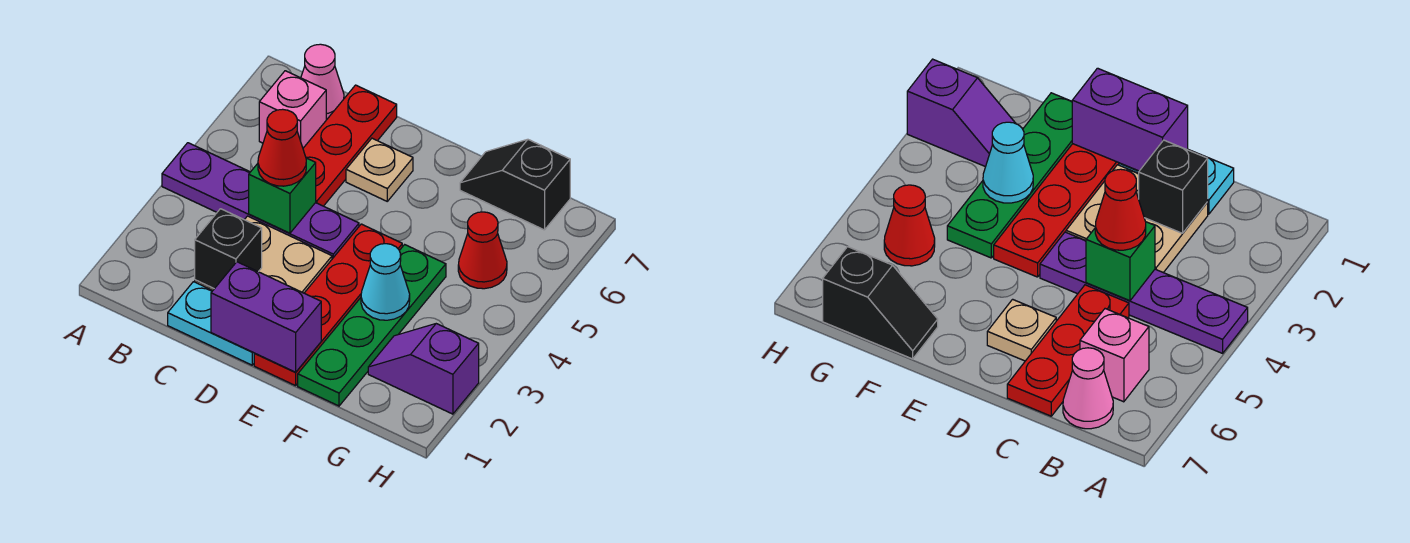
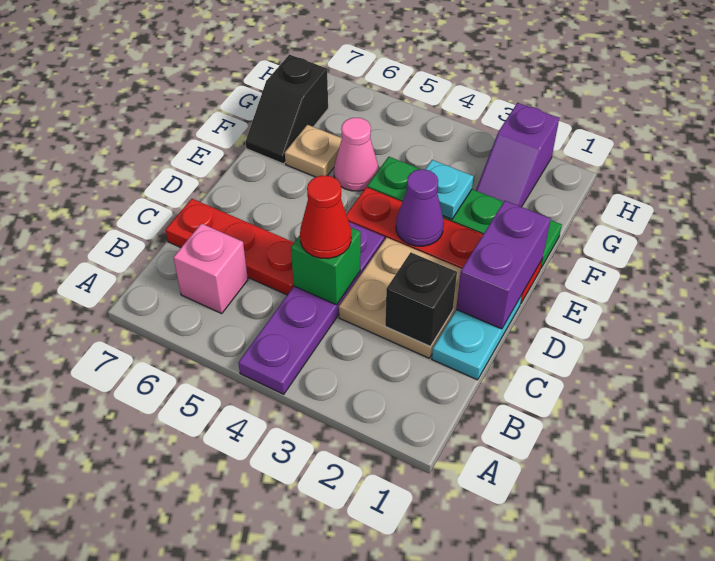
pink cone B7 level 1 -> pink cone F5 level 1
tan plate D6 level 1 -> tan plate F6 level 1
none -> purple cone E3 level 2
cyan cone F3 level 2 -> cyan plate F3 level 2
red cone G5 level 1 -> none

